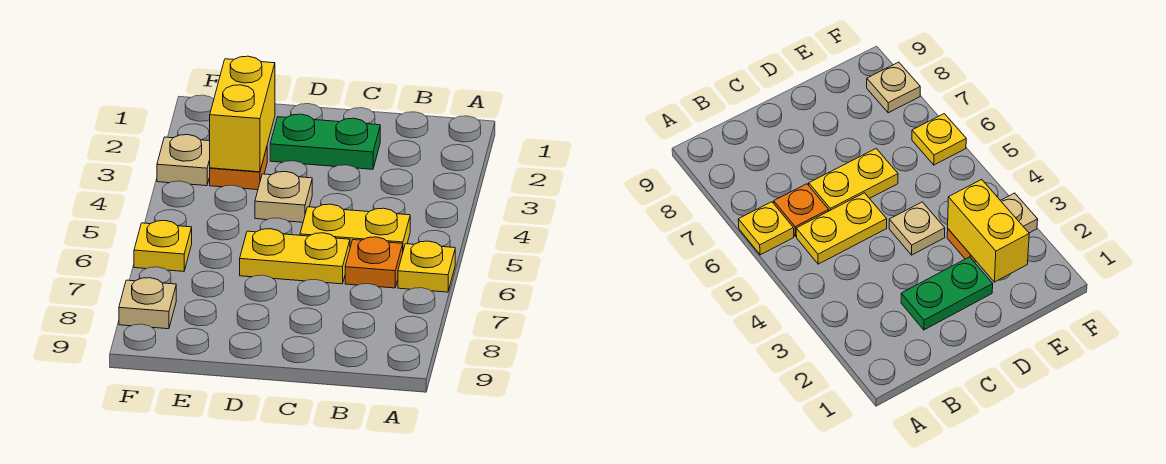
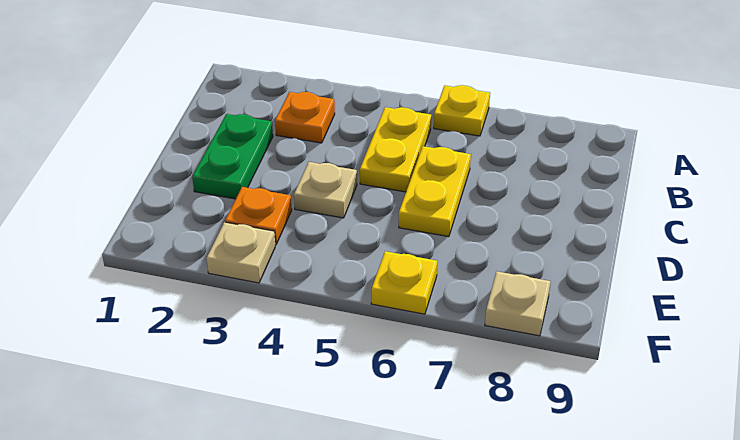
orange plate B6 level 1 -> orange plate B3 level 1
yellow brick E2:E3 level 2 -> none

